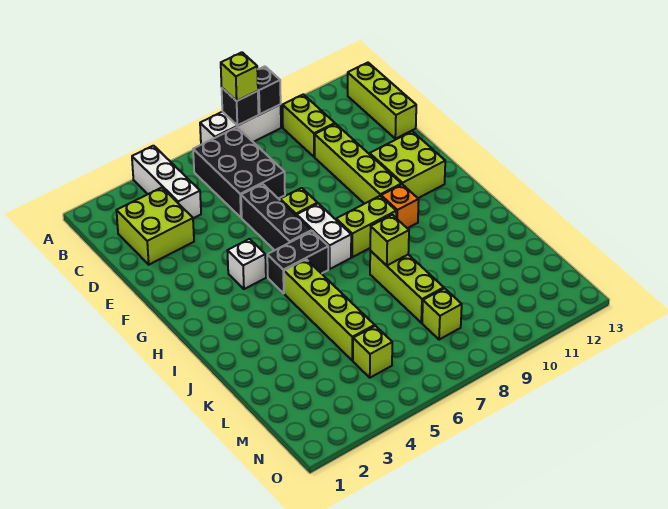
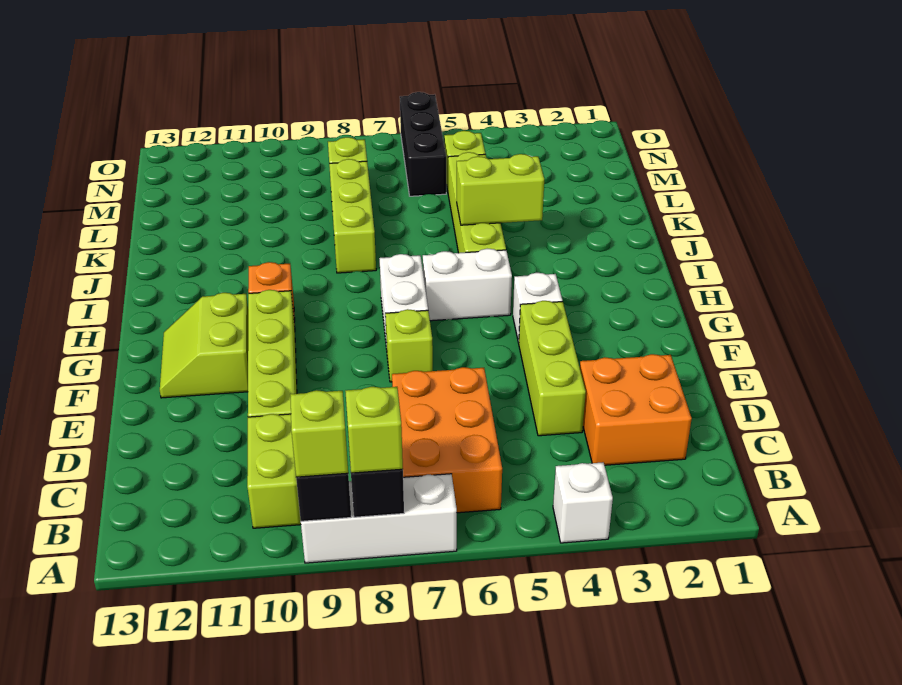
white brick A4:C4 level 1 -> white brick A4 level 1
black brick B6:D7 level 1 -> orange brick B6:D7 level 1
lime brick B13:D13 level 1 -> lime brick D4:F4 level 1
lime brick C2:D3 level 1 -> orange brick C2:D3 level 1
black brick E6:G6 level 1 -> black brick M6:O6 level 1
lime brick F11:G12 level 1 -> lime slope F11:G12 level 1 top 11
black brick H5:H6 level 1 -> white brick H5:H6 level 1
lime brick H8:H9 level 1 -> lime brick J4:J5 level 2
lime brick J8 level 2 -> lime brick A9 level 3

